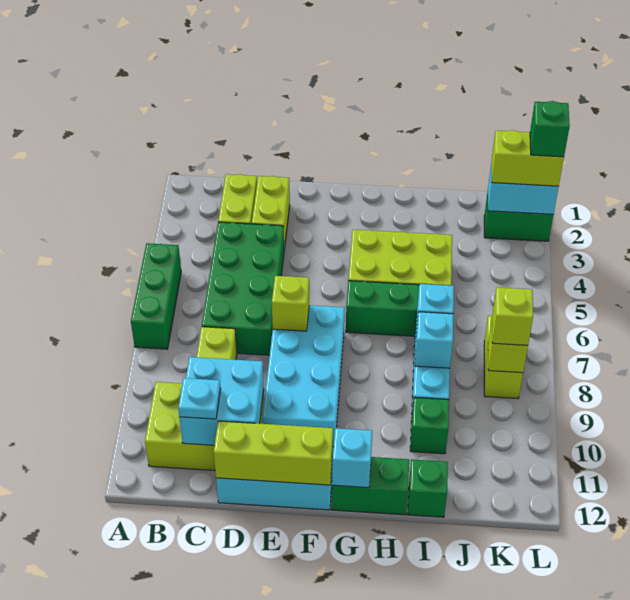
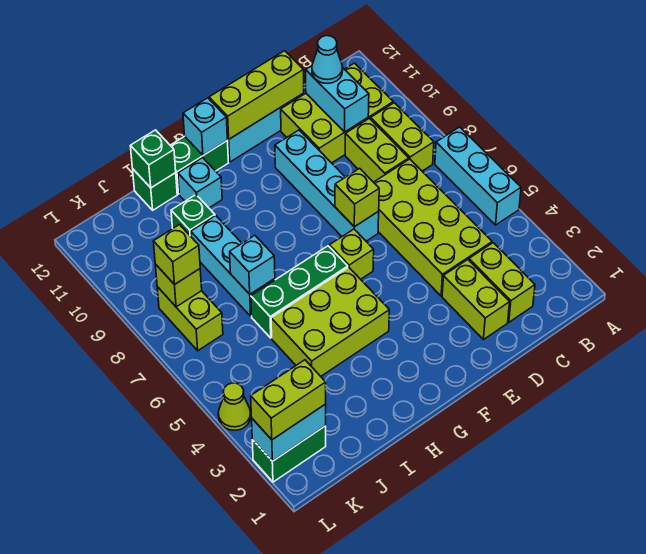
green brick A5:A7 level 1 -> cyan brick A5:A7 level 1
none -> lime brick B8:B9 level 1
green brick C4:D7 level 1 -> lime brick C4:D7 level 1
cyan brick C10:D11 level 2 -> cyan brick C10:C11 level 2
cyan plate C11 level 3 -> cyan cone C11 level 3
cyan brick E7:F10 level 1 -> cyan brick E7:E10 level 1
none -> lime brick F6 level 1
cyan brick I8 level 2 -> cyan brick H11 level 1
green brick L2 level 4 -> green brick I12 level 2
none -> lime cone L4 level 1

